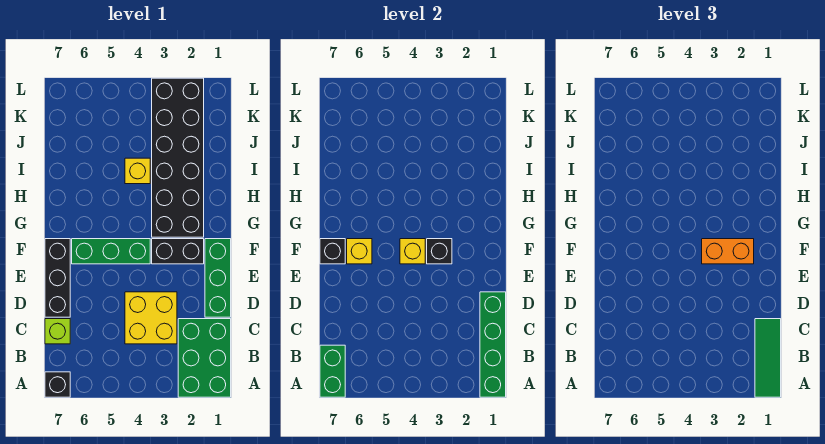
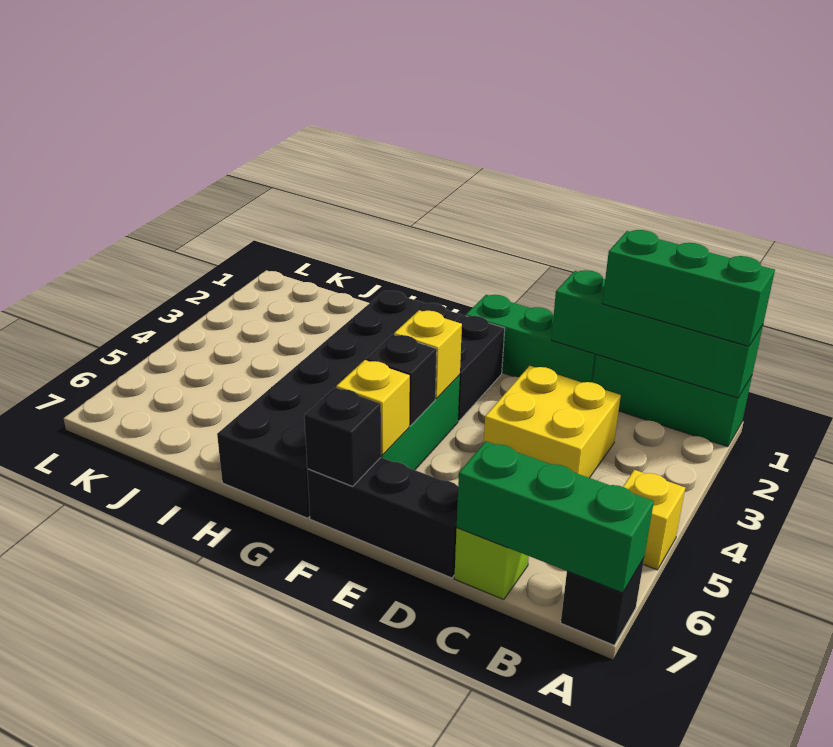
green brick A1:C2 level 1 -> green brick A1:C1 level 1
green tile A1:C1 level 3 -> green brick A1:C1 level 3
green brick A7:B7 level 2 -> green brick A7:C7 level 2
orange brick F2:F3 level 3 -> none
black brick F3 level 2 -> black brick F5 level 2
black brick G2:L3 level 1 -> black brick G2:H7 level 1
yellow brick I4 level 1 -> yellow brick A5 level 1

